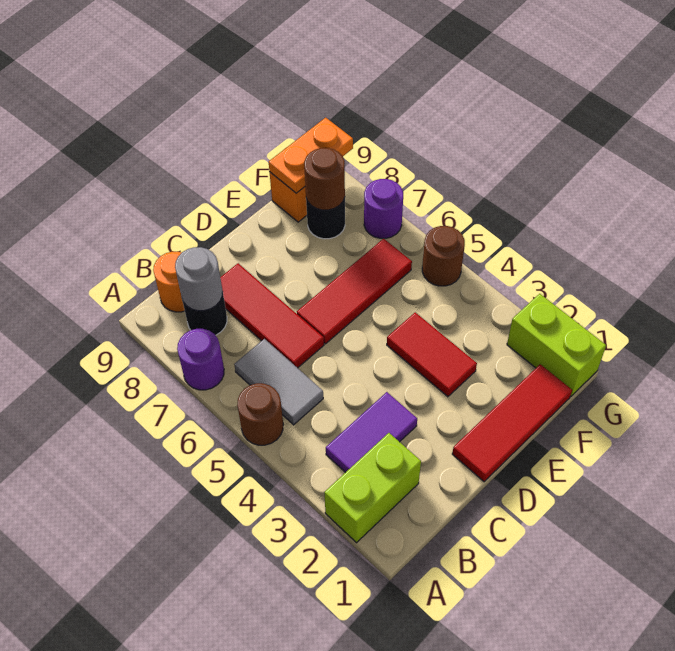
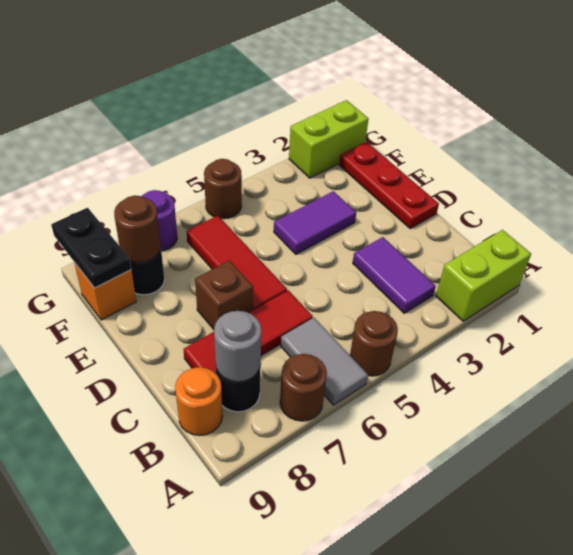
lime brick A2:B2 level 1 -> lime brick A1:A2 level 1
purple round brick A7 level 1 -> brown round brick A7 level 1
grey tile B5:B6 level 1 -> grey tile A6:B6 level 1
red tile D1:F1 level 1 -> red plate D1:F1 level 1
none -> brown brick D7 level 1
red tile E3:E4 level 1 -> purple tile E3:E4 level 1
orange plate F9:G9 level 2 -> black plate F9:G9 level 2

